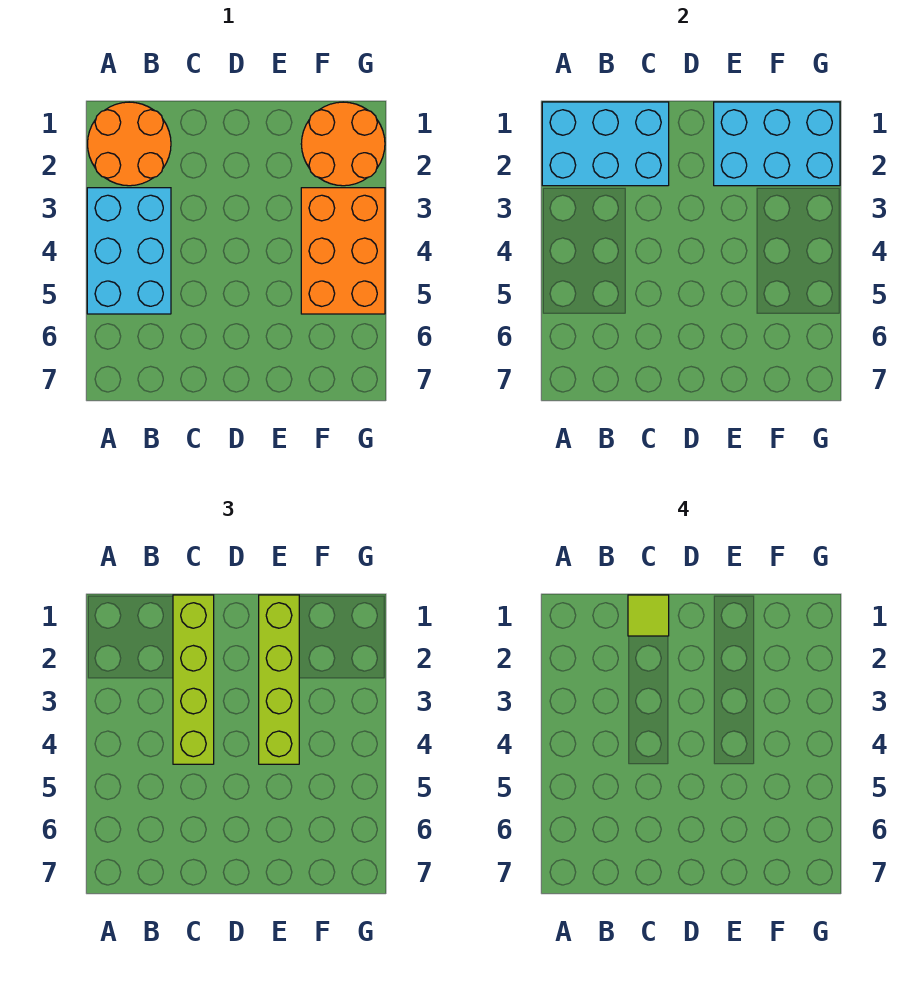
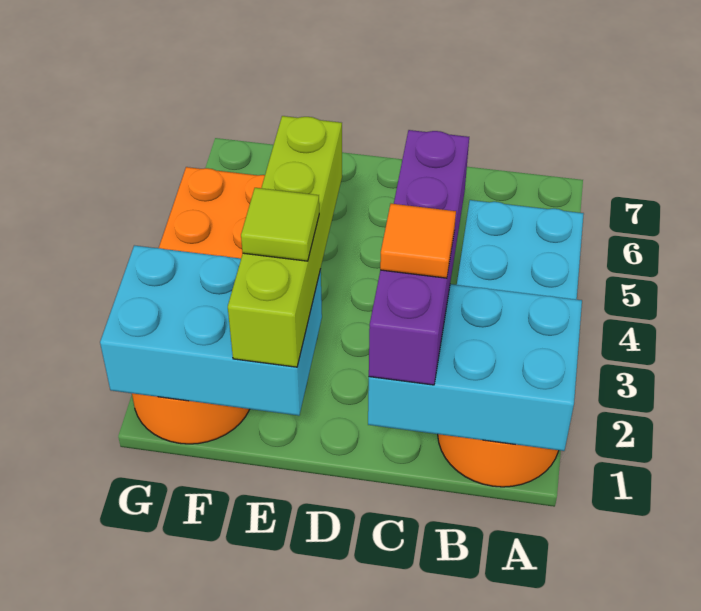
lime brick C1:C4 level 3 -> purple brick C1:C4 level 3
lime tile C1 level 4 -> lime tile E2 level 4
none -> orange tile C2 level 4

